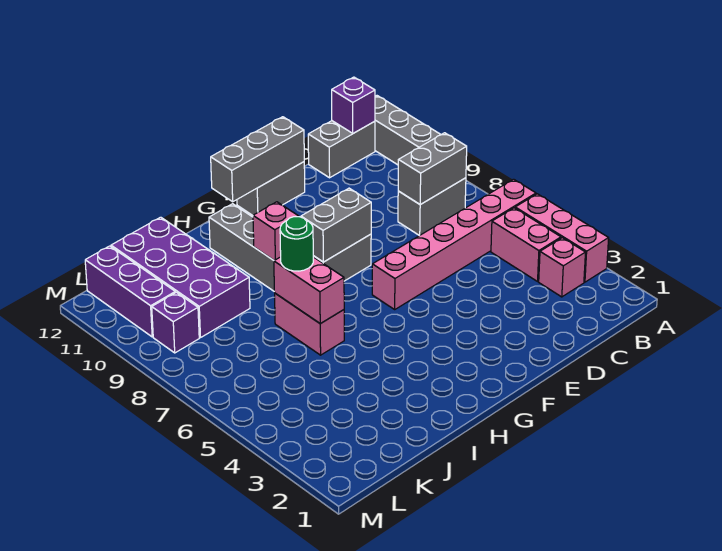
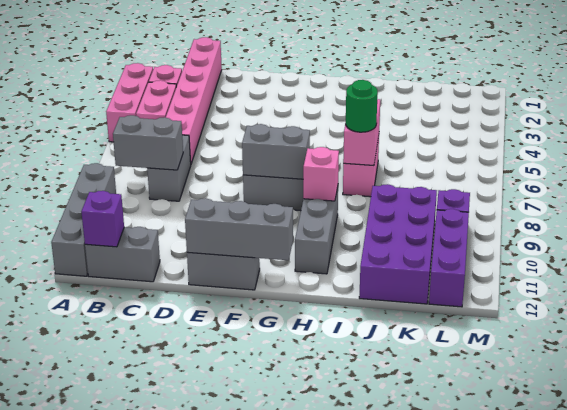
pink brick A6:F6 level 1 -> pink brick C1:C6 level 1
grey brick B8:C8 level 1 -> grey brick C7:C8 level 1

